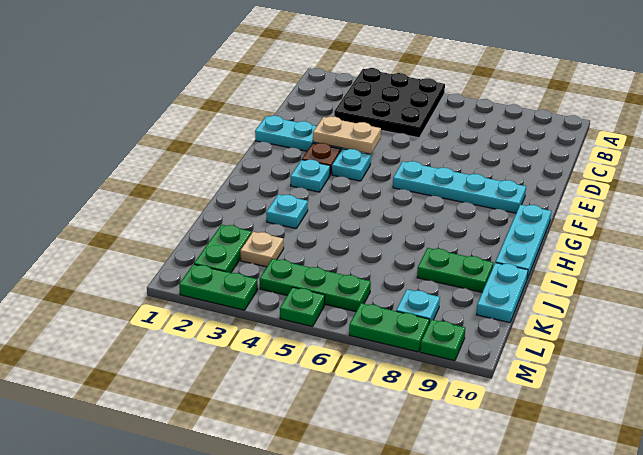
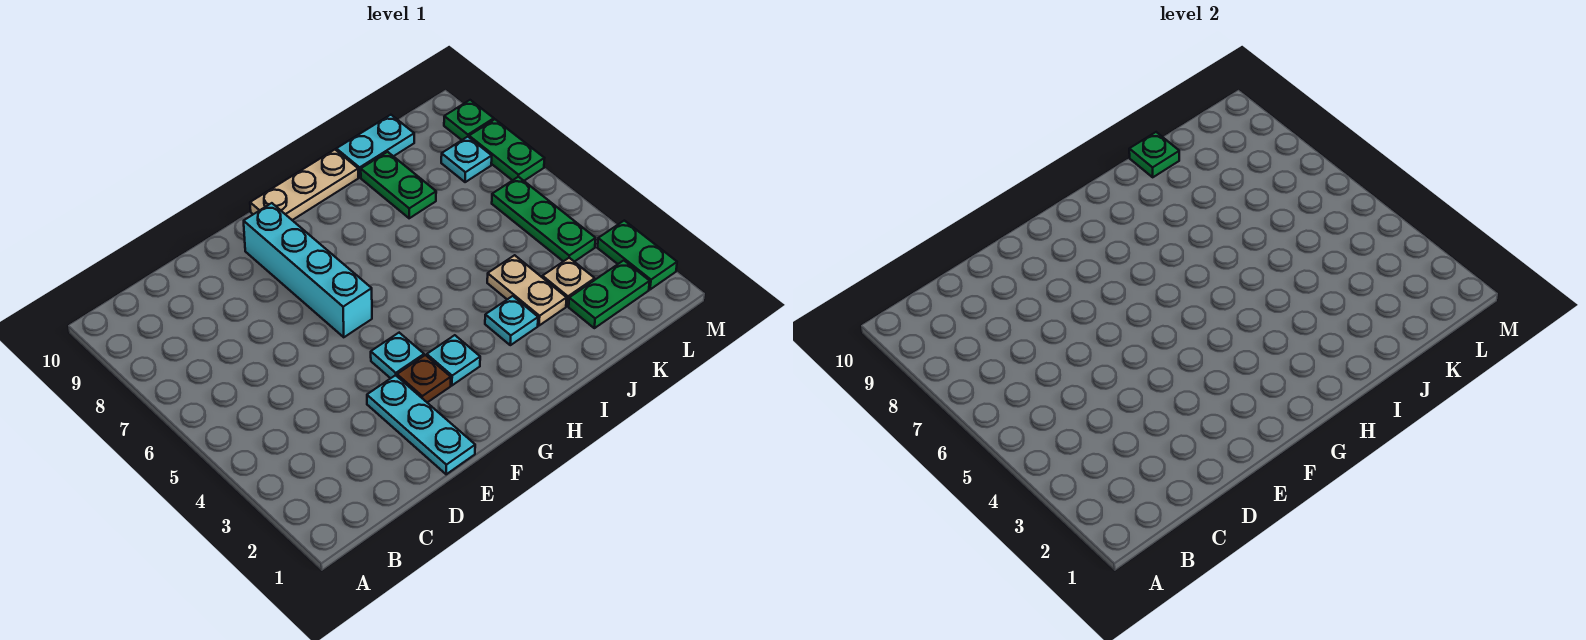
black plate A3:C5 level 1 -> none
tan plate E3:E4 level 2 -> tan plate J3:J4 level 1
cyan plate F6:F9 level 1 -> cyan brick F6:F9 level 1
cyan plate G10:I10 level 1 -> tan plate G10:I10 level 1
green plate M5 level 1 -> green plate J10 level 2

